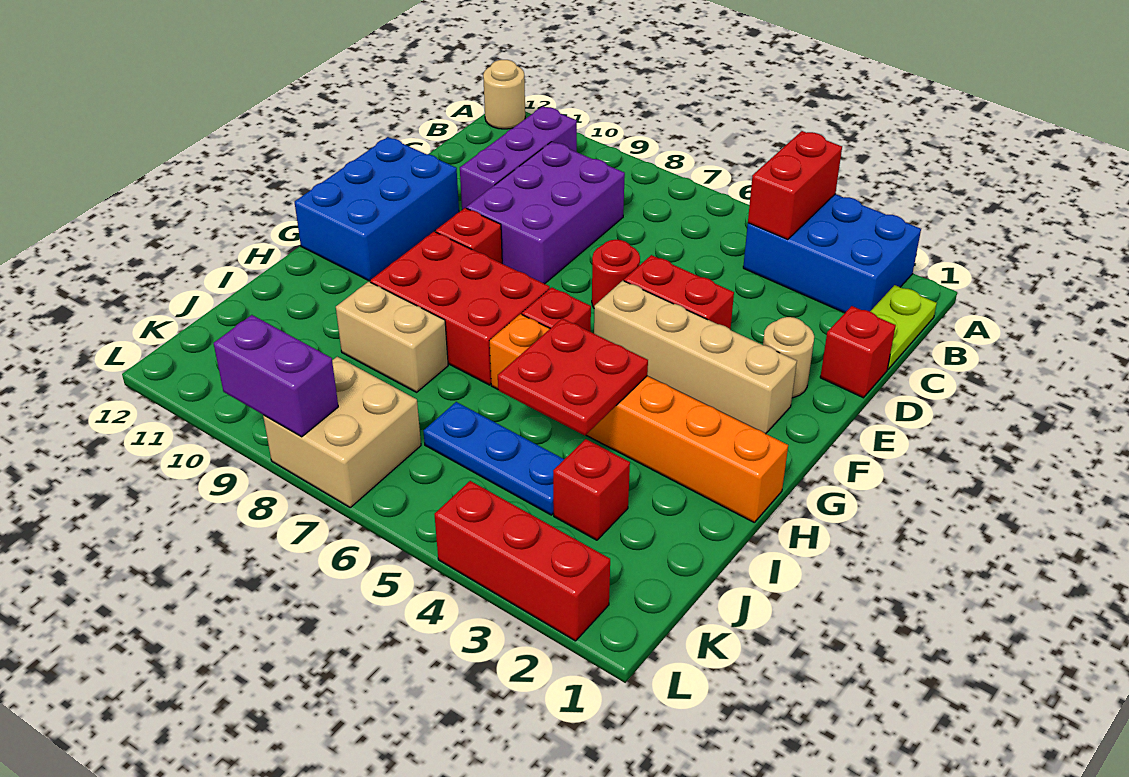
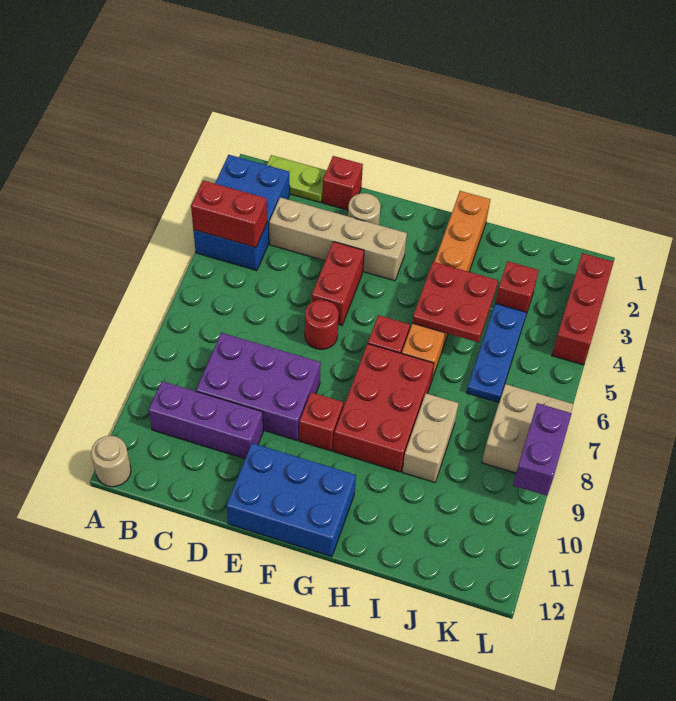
tan brick F2:F5 level 1 -> tan brick C3:F3 level 1

